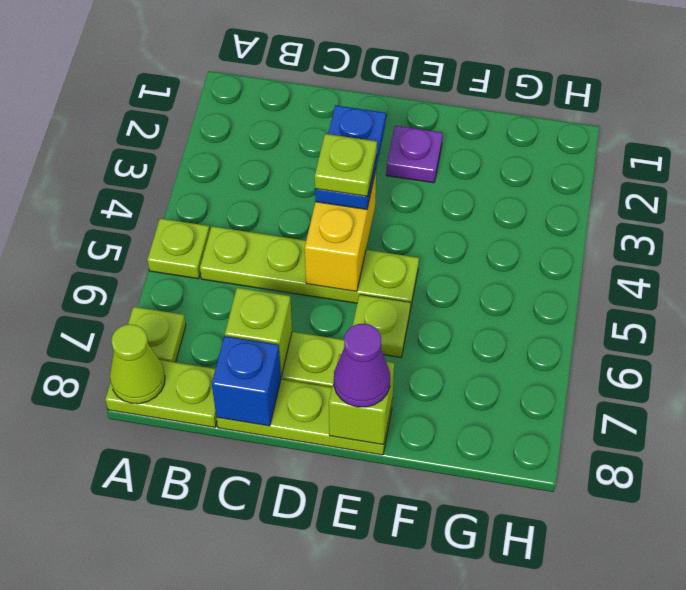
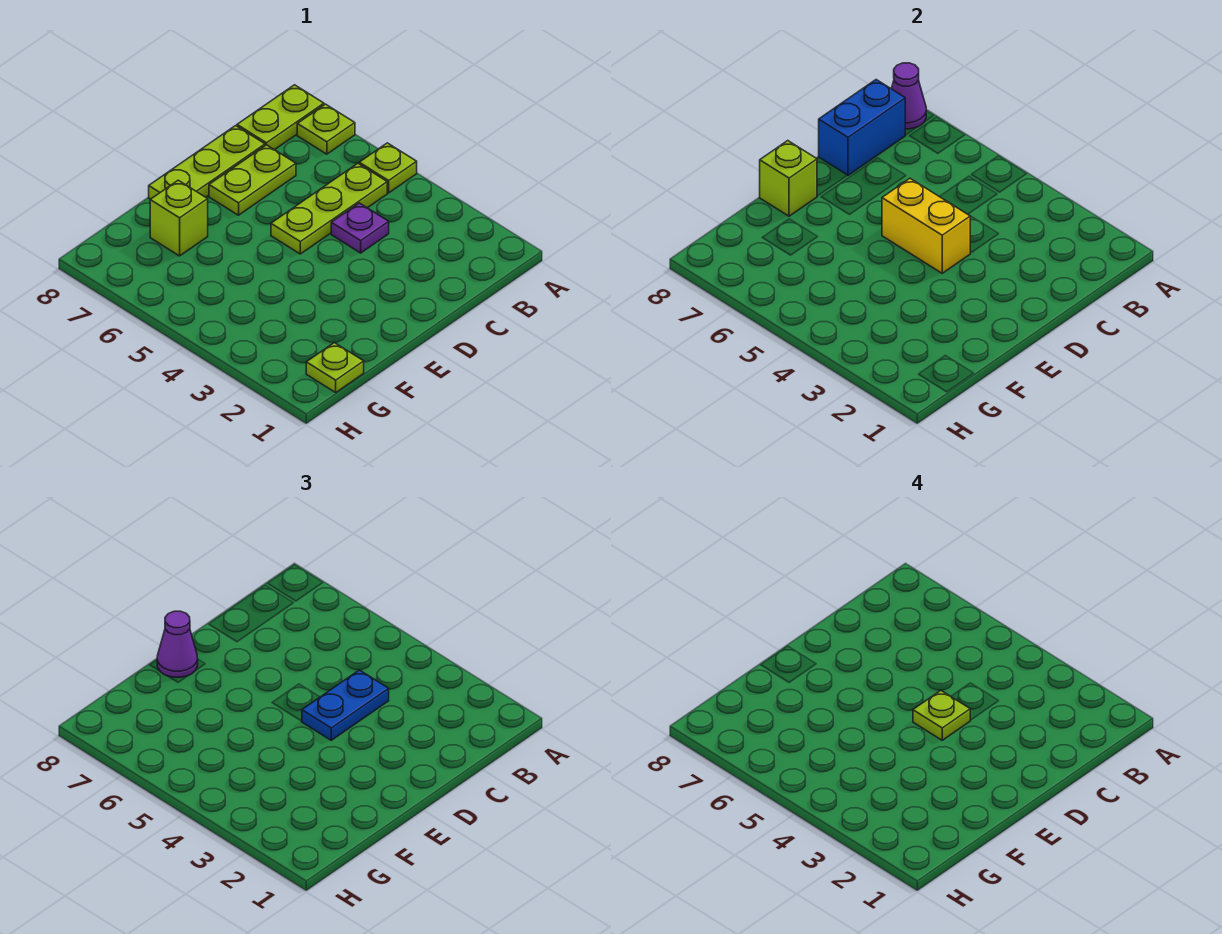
lime cone A8 level 2 -> purple cone A8 level 2
lime plate B5:E5 level 1 -> lime plate B5:D5 level 1
lime brick C7 level 2 -> lime brick F7 level 1
blue brick C8 level 2 -> blue brick B8:C8 level 2
blue plate D3:D4 level 3 -> blue plate C4:D4 level 3
purple plate E2 level 1 -> purple plate C4 level 1
lime plate E6 level 1 -> lime plate G1 level 1

